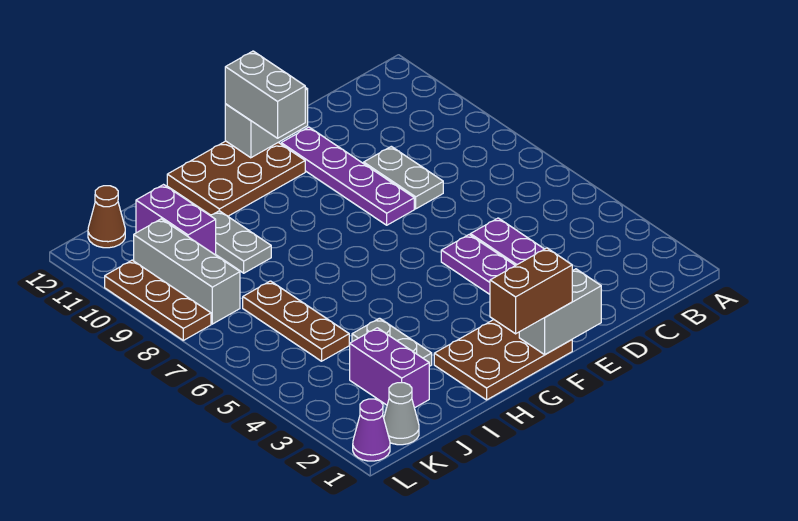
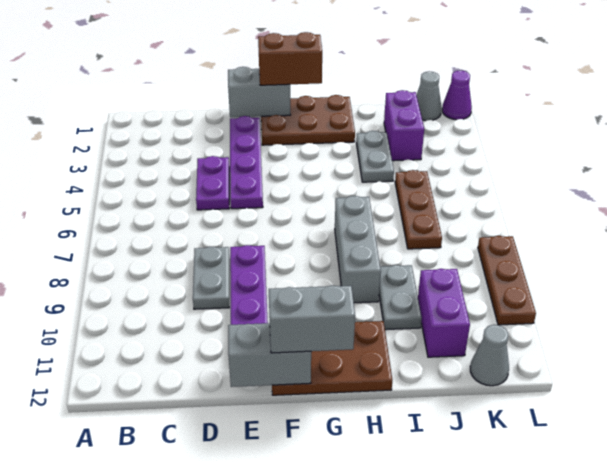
grey brick F11:F12 level 3 -> grey brick F12:G12 level 3
grey brick K8:K10 level 1 -> grey brick H7:H9 level 1
brown cone K12 level 1 -> grey cone K12 level 1

